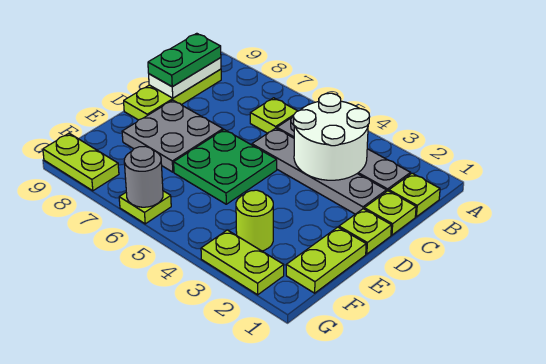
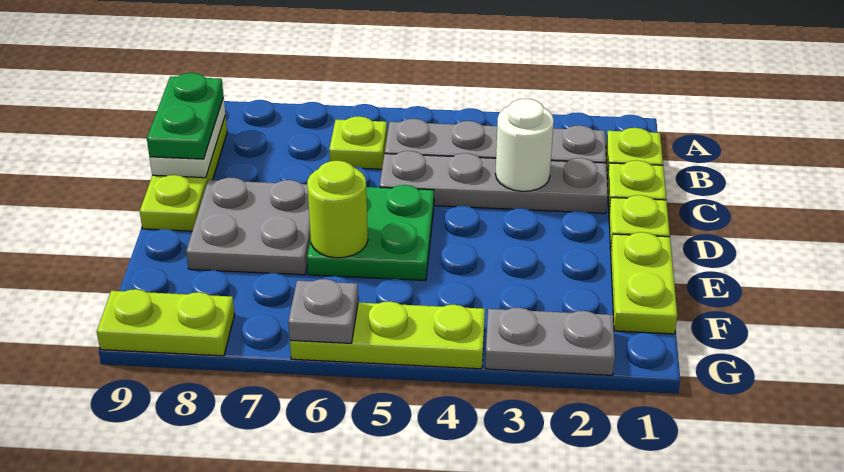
white round brick B3:C4 level 2 -> white round brick C3 level 2
lime round brick F3 level 1 -> lime round brick E6 level 2
lime plate G2:G3 level 1 -> grey plate G2:G3 level 1
lime plate G6 level 1 -> lime plate G4:G6 level 1
grey round brick G6 level 2 -> grey plate G6 level 2

